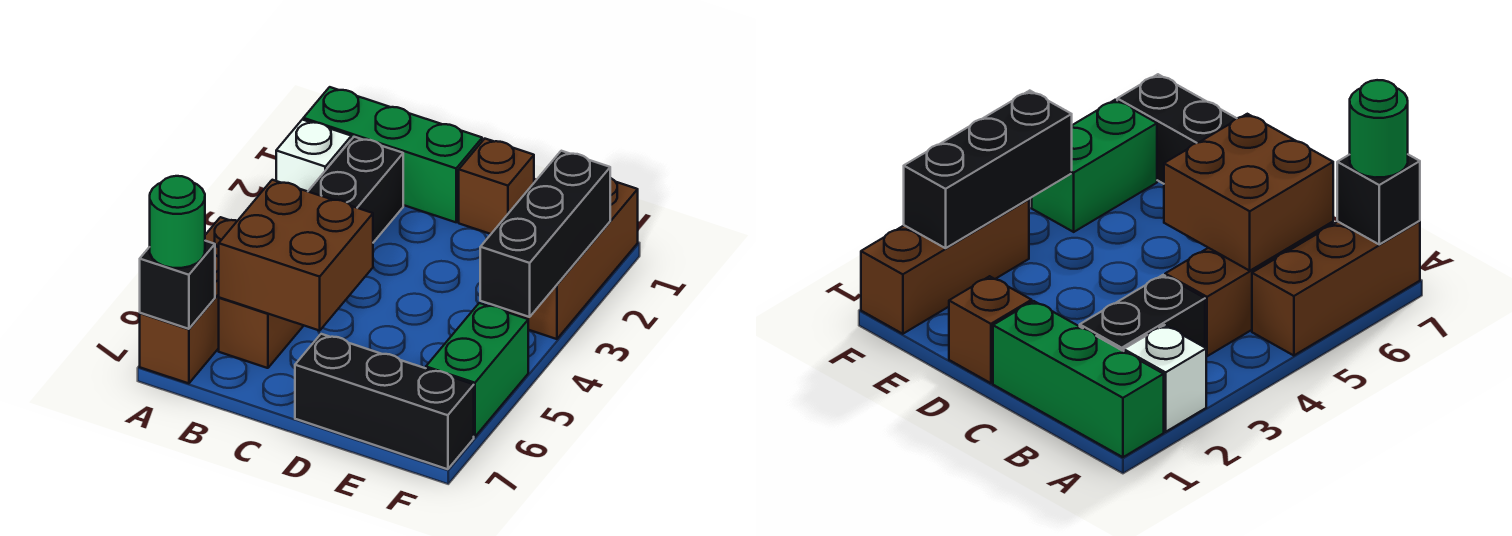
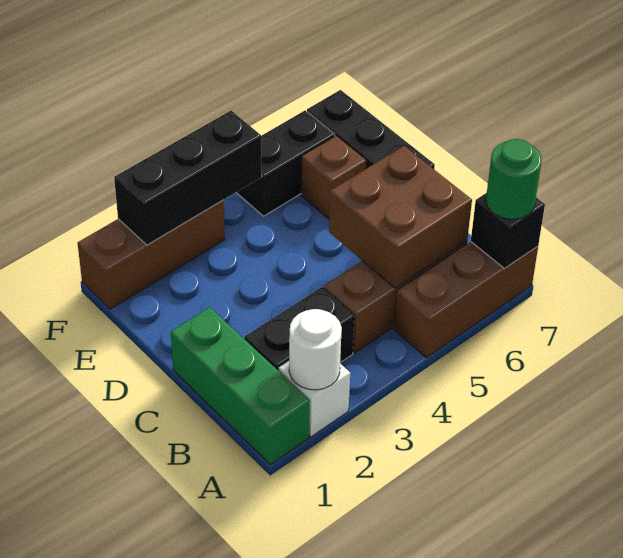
none -> white round brick A2 level 2
brown brick D1 level 1 -> brown brick E6 level 1
green brick F5:F6 level 1 -> black brick F5:F6 level 1

